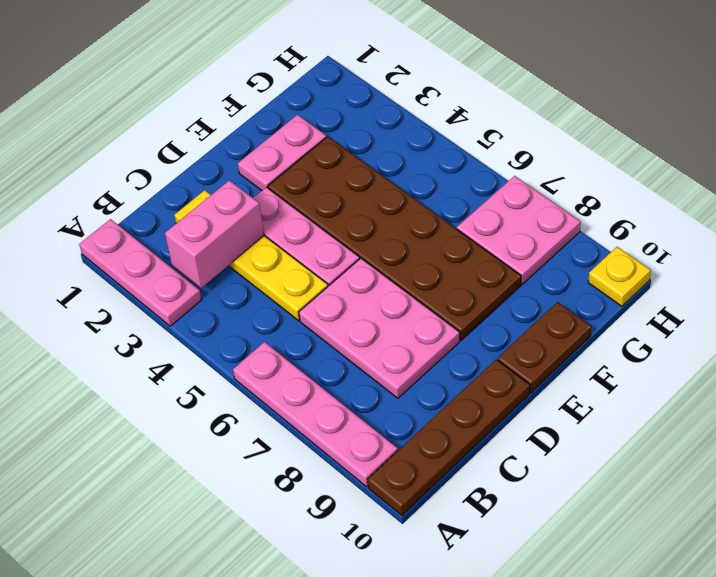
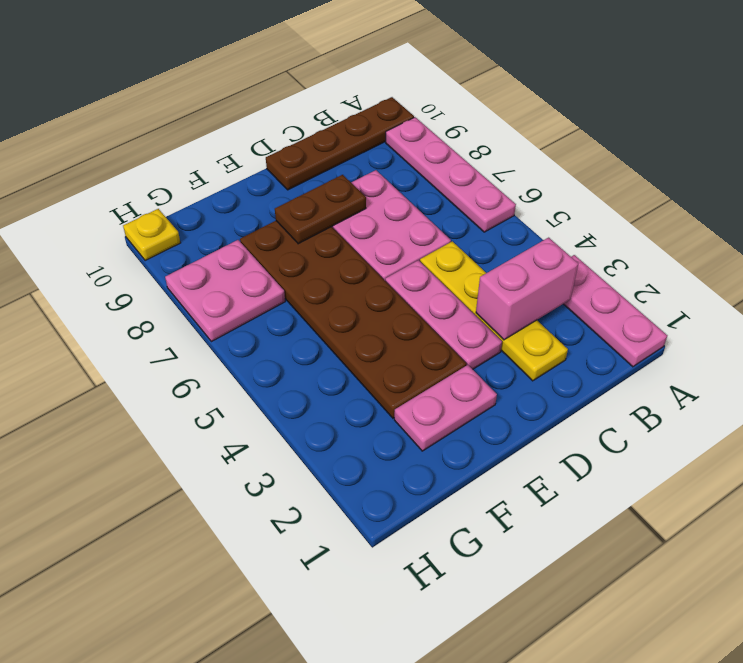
brown plate E10:F10 level 1 -> brown plate D8:E8 level 2

